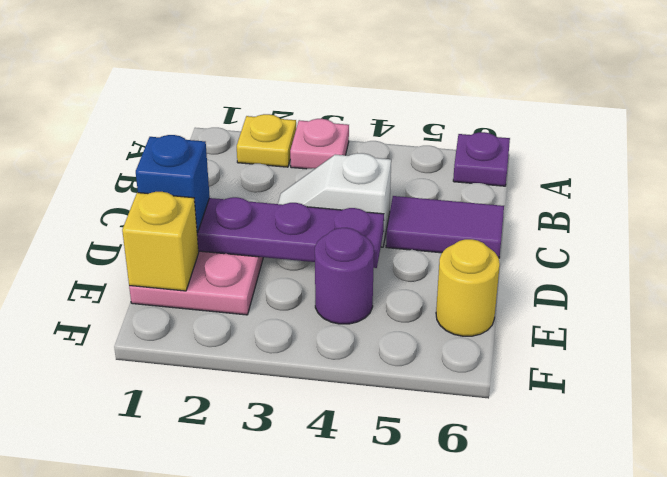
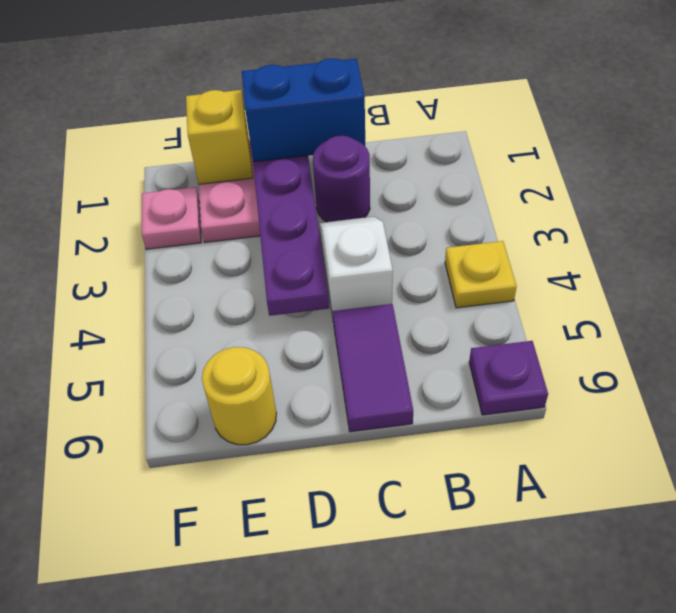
yellow plate A2 level 1 -> yellow plate A4 level 1
pink plate A3 level 1 -> pink plate F2 level 1
blue brick D1 level 3 -> blue brick C1:D1 level 3
purple round brick E4 level 1 -> purple round brick C2 level 1

